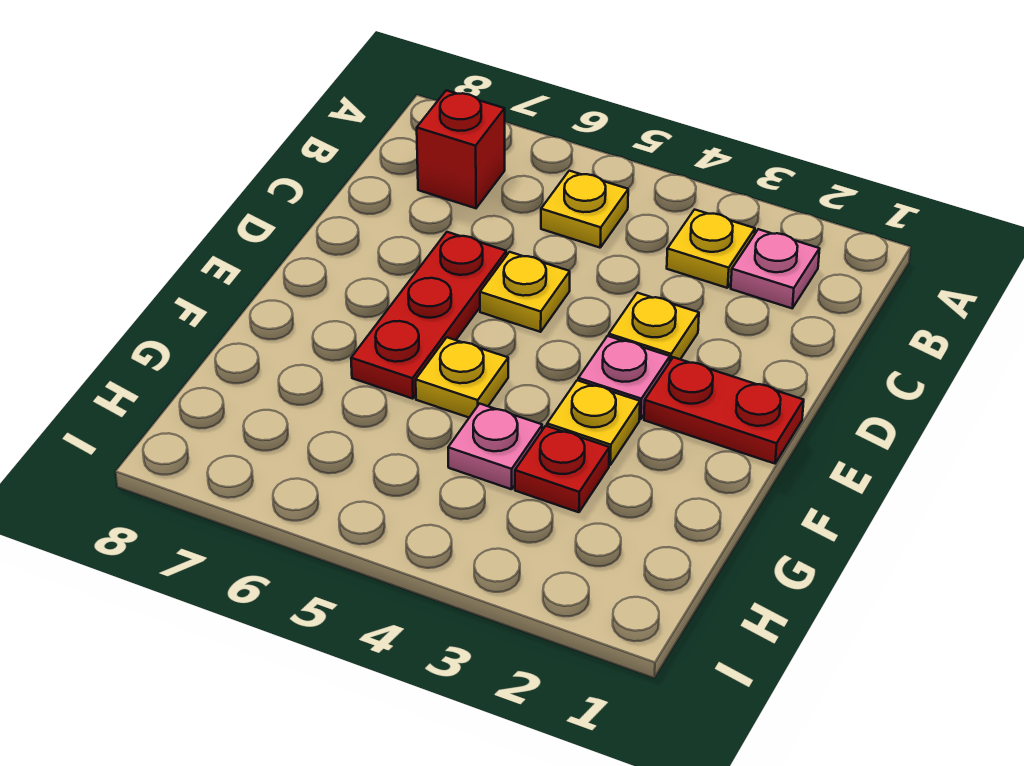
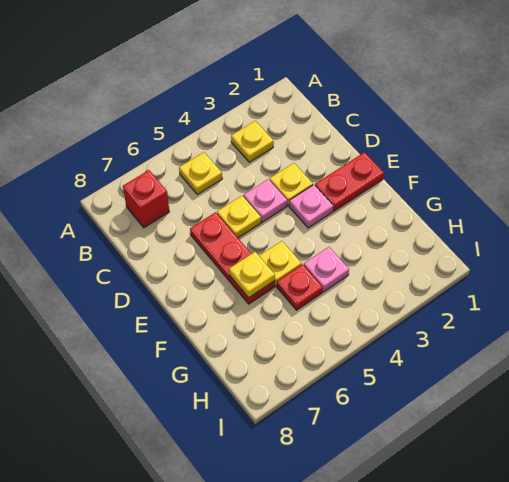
pink plate B2 level 1 -> pink plate D4 level 1
yellow plate F3 level 1 -> yellow plate F6 level 2
red plate G3 level 1 -> red plate G5 level 1

